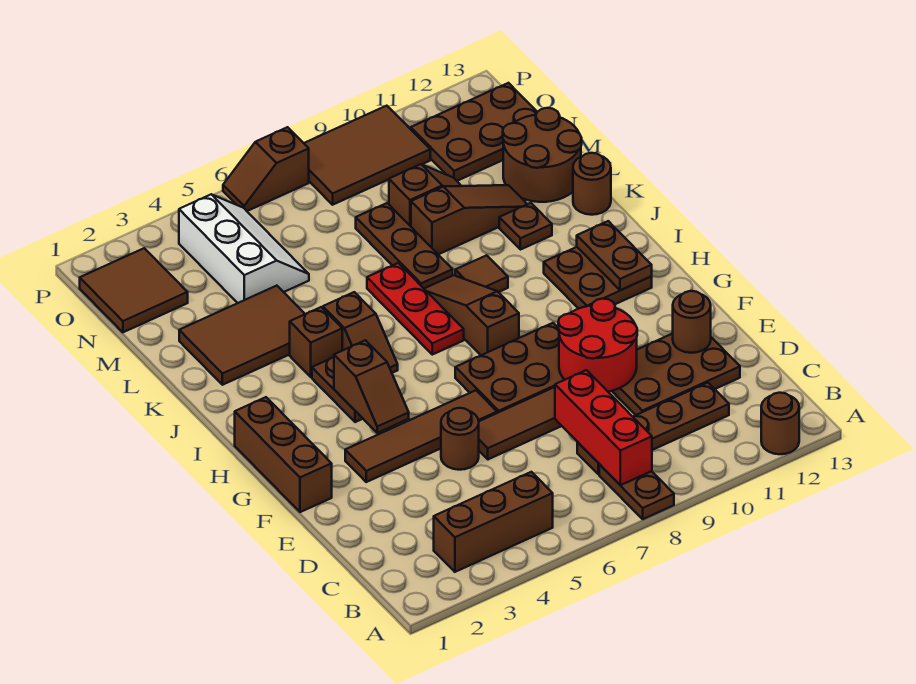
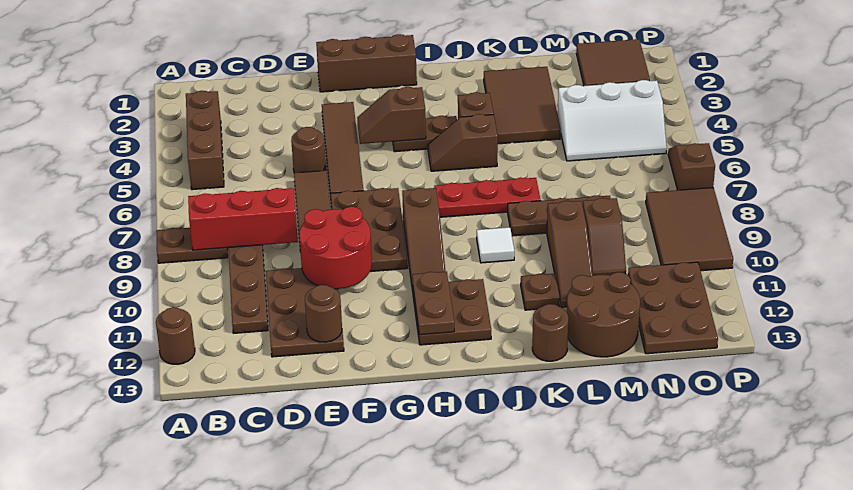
brown slope H8:J8 level 1 top H -> brown slope H8:H10 level 1 top 8
brown plate H12:I12 level 2 -> brown plate H11:H12 level 2
brown tile J9 level 1 -> white tile J9 level 1

